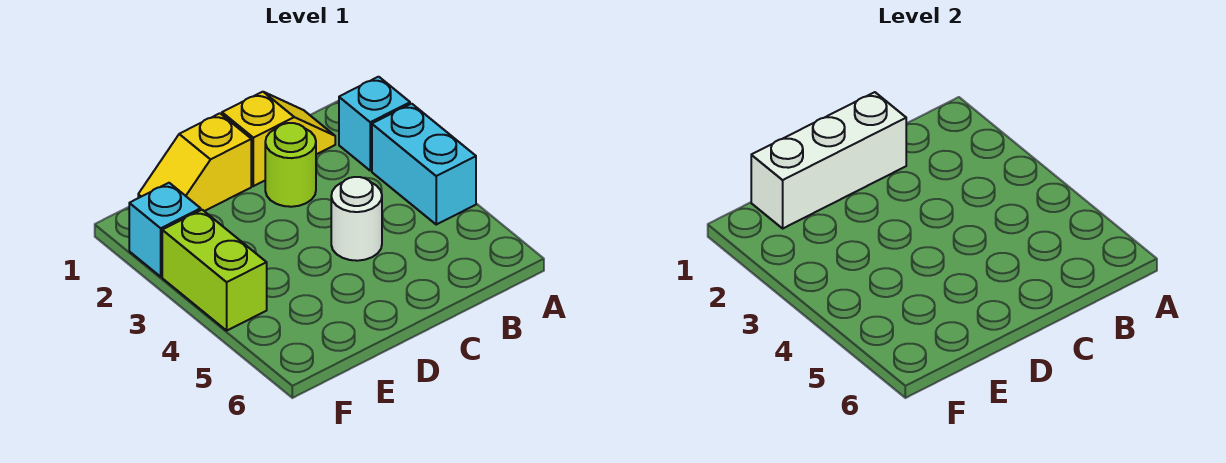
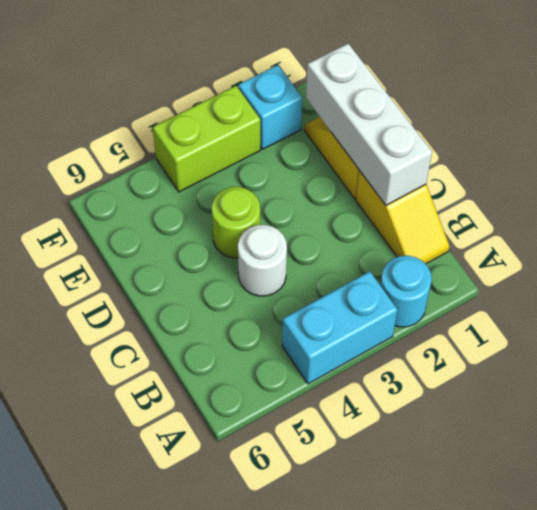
cyan brick A2 level 1 -> cyan round brick A2 level 1
lime round brick C2 level 1 -> lime round brick D4 level 1

